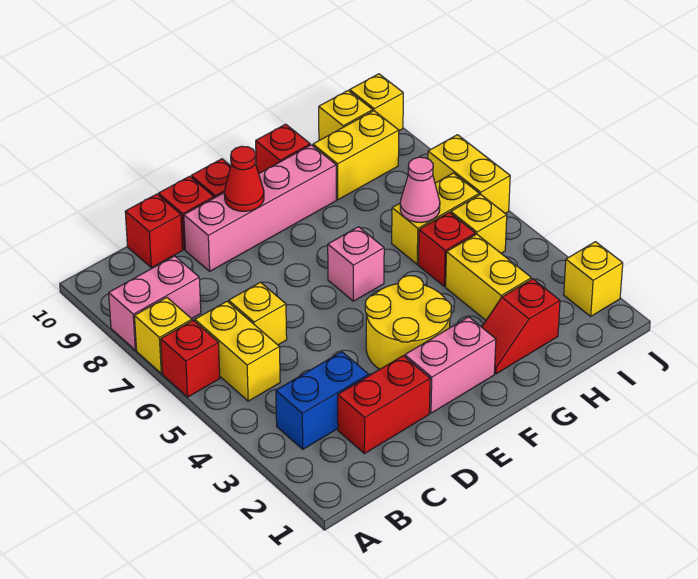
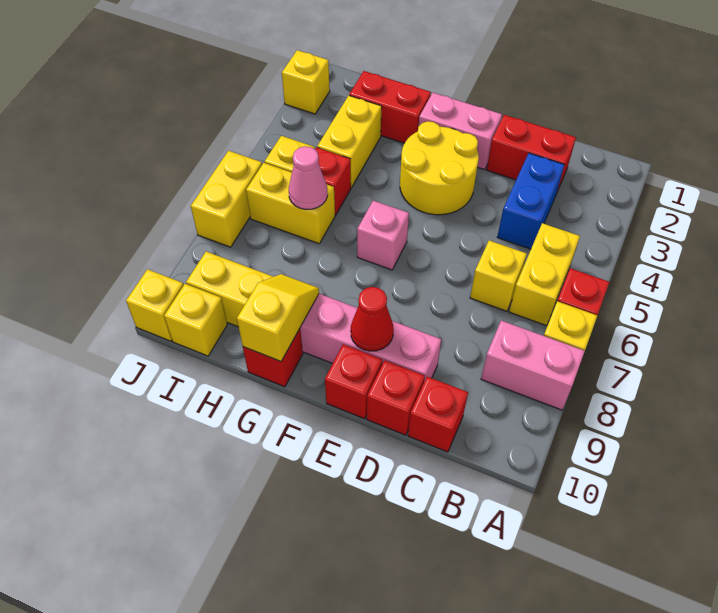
blue brick B3:C3 level 1 -> blue brick C3:C4 level 1
red slope G2:H2 level 1 top H -> red brick G2:H2 level 1
none -> yellow slope G9:G10 level 2 top 10

